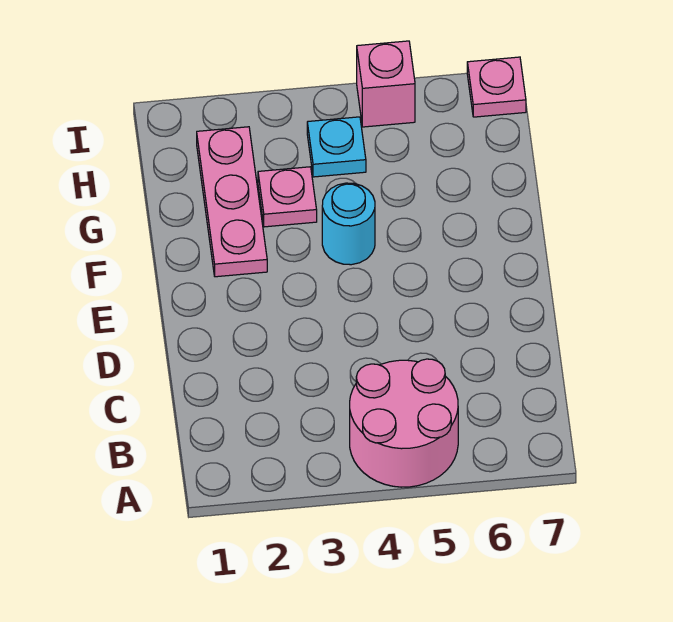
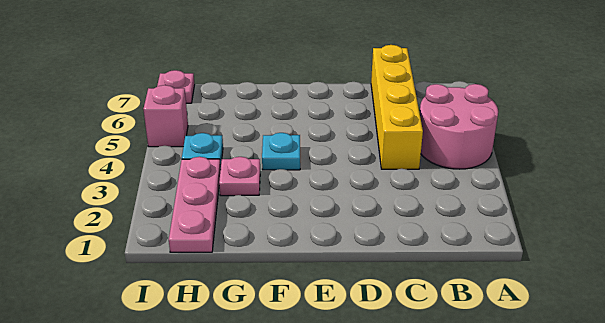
none -> yellow brick C4:C7 level 1
pink plate F2:H2 level 1 -> pink plate H1:H3 level 1
cyan round brick F4 level 1 -> cyan plate F4 level 1

